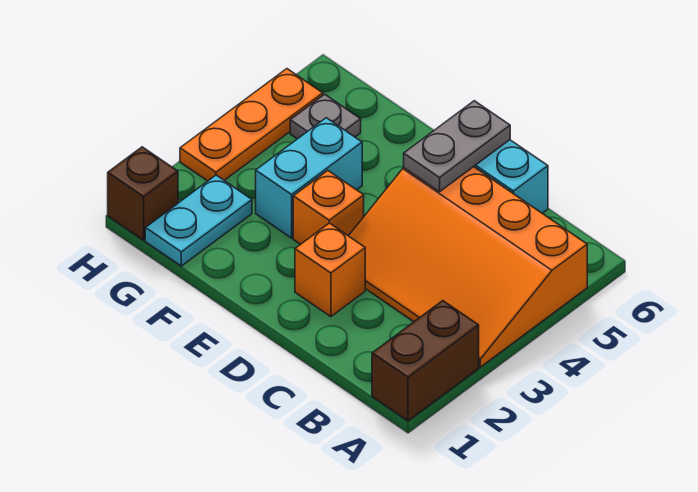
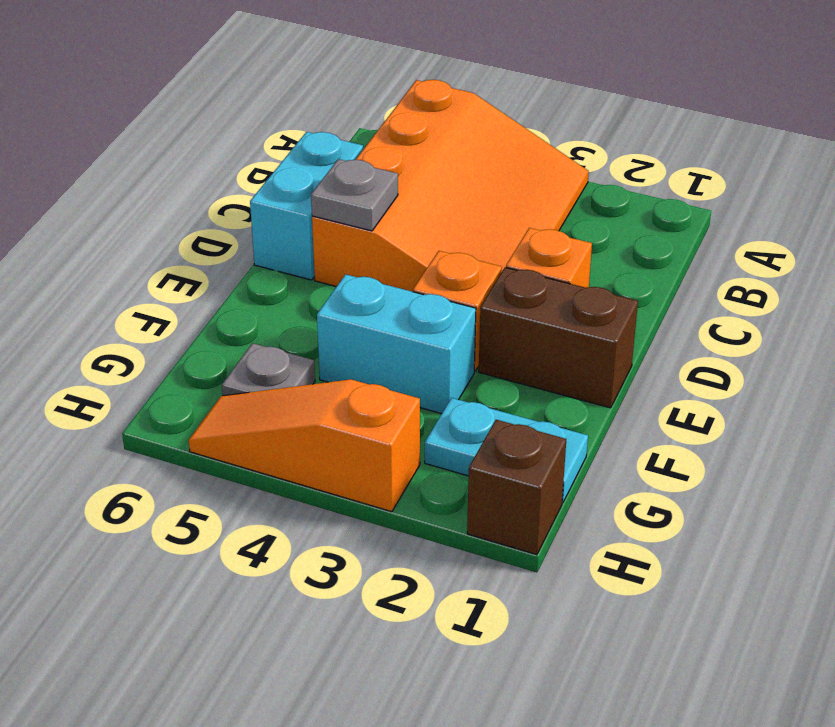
brown brick A1:A2 level 1 -> brown brick E1:E2 level 1
grey plate D5:D6 level 2 -> grey plate D5 level 2
orange plate H3:H5 level 1 -> orange slope H3:H5 level 1 top 3

